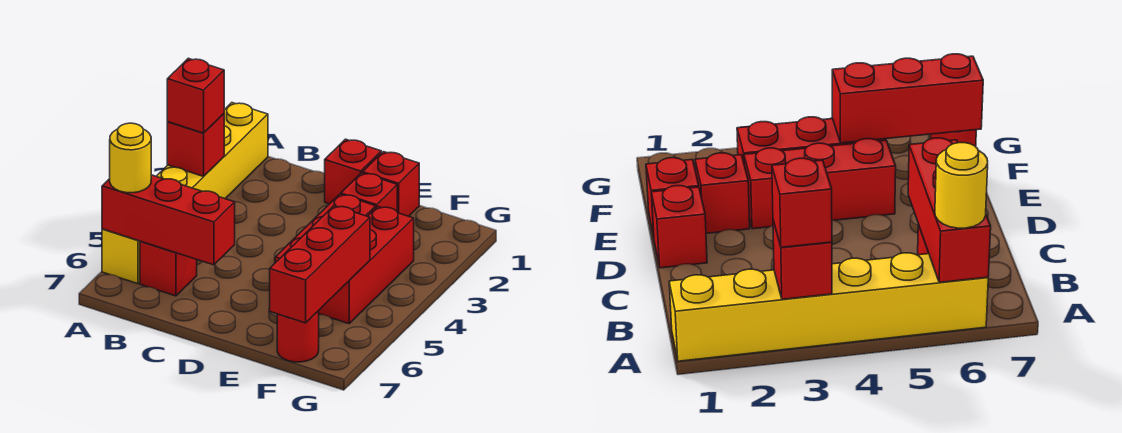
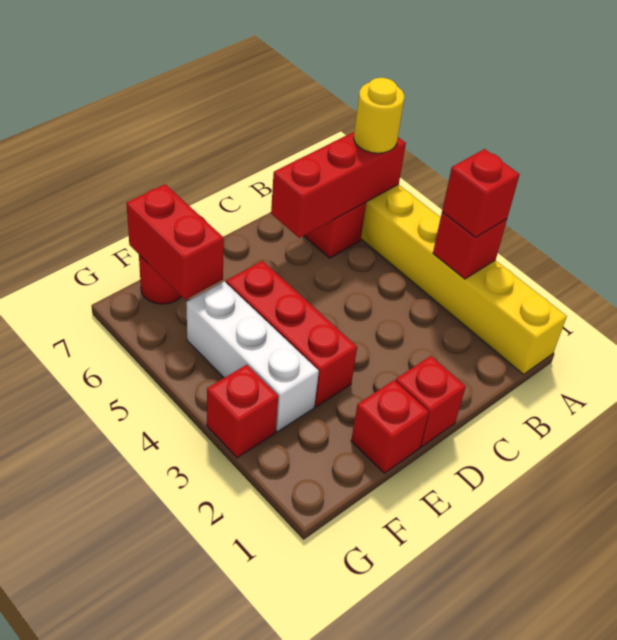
red brick E2 level 1 -> red brick G3 level 1
red brick F3:F5 level 1 -> white brick F3:F5 level 1
red brick F5:F7 level 2 -> red brick F6:F7 level 2

